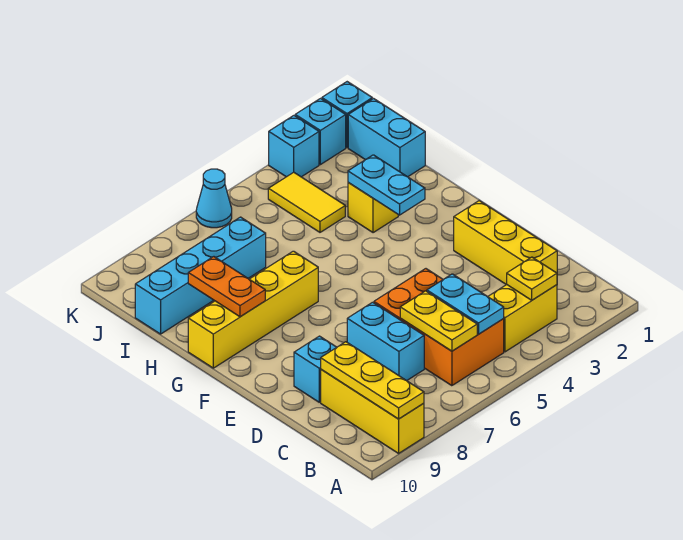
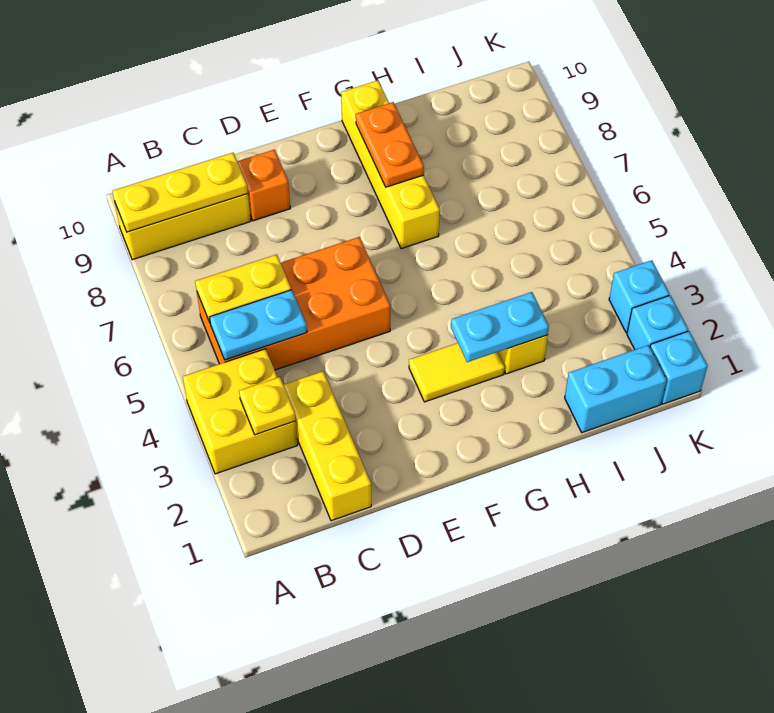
yellow brick B3:B4 level 1 -> yellow brick A3:B4 level 1
orange brick B5:D6 level 1 -> orange brick B5:E6 level 1
yellow brick C2:E2 level 1 -> yellow brick C1:C3 level 1
cyan brick C7:D7 level 1 -> none
cyan brick D9 level 1 -> orange brick D9 level 1
orange plate G9:H9 level 2 -> orange plate G8:G9 level 2
yellow tile I4:J4 level 1 -> yellow tile F3:G3 level 1
cyan brick I7:I10 level 1 -> none
cyan cone K6 level 1 -> none

